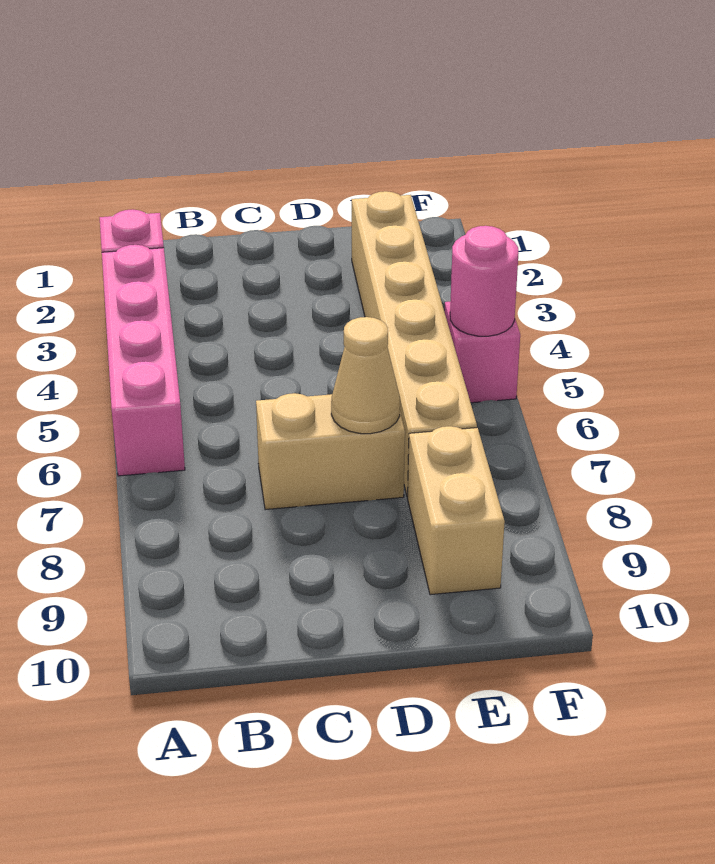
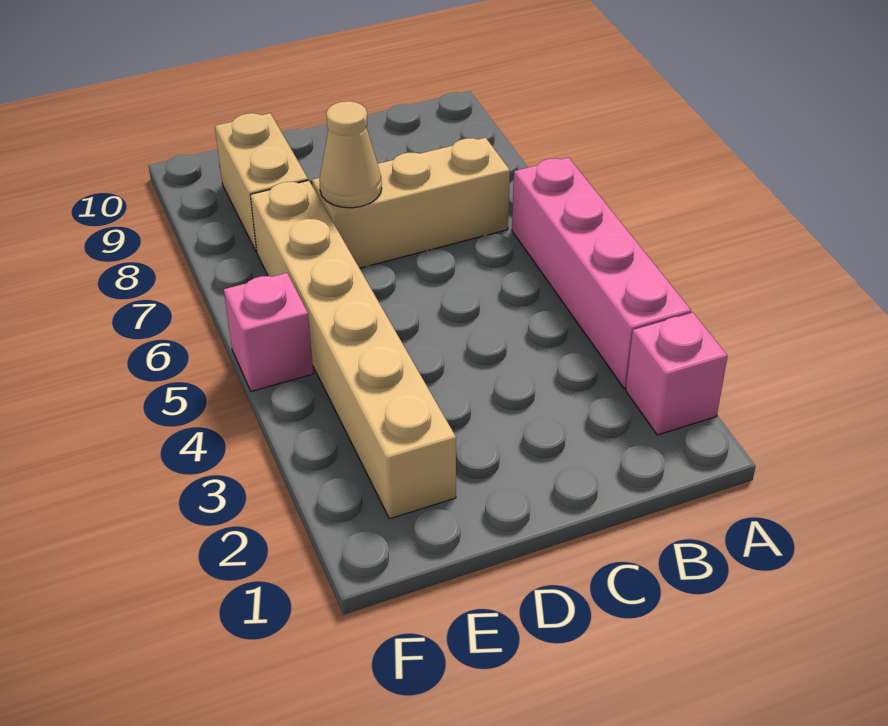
tan brick C7:D7 level 1 -> tan brick B7:D7 level 1
pink round brick F5 level 2 -> none

